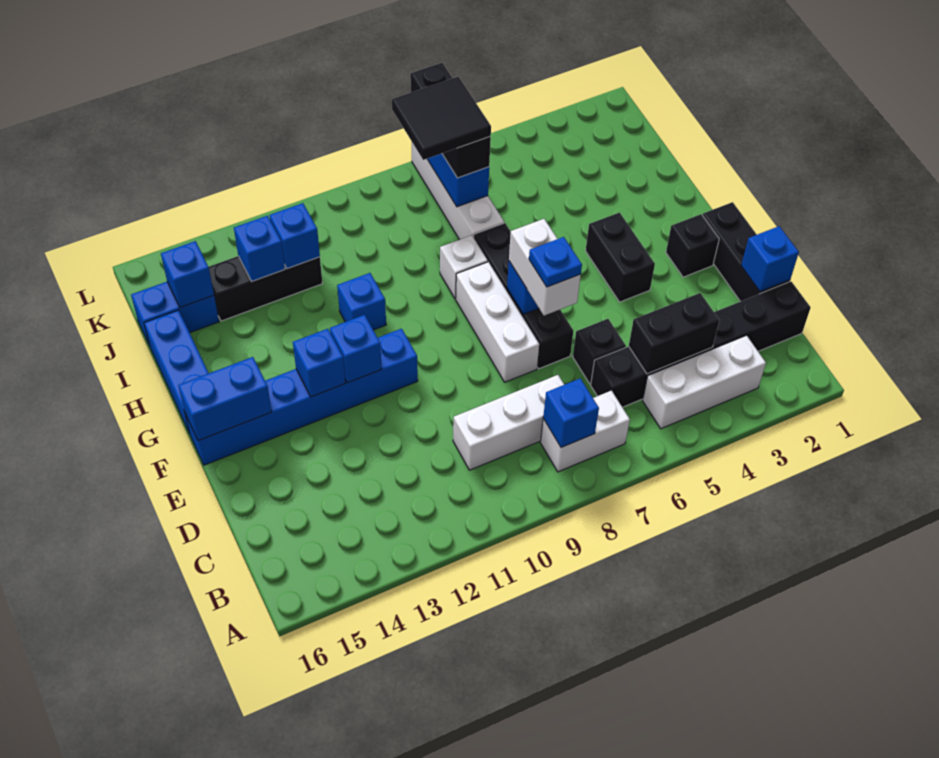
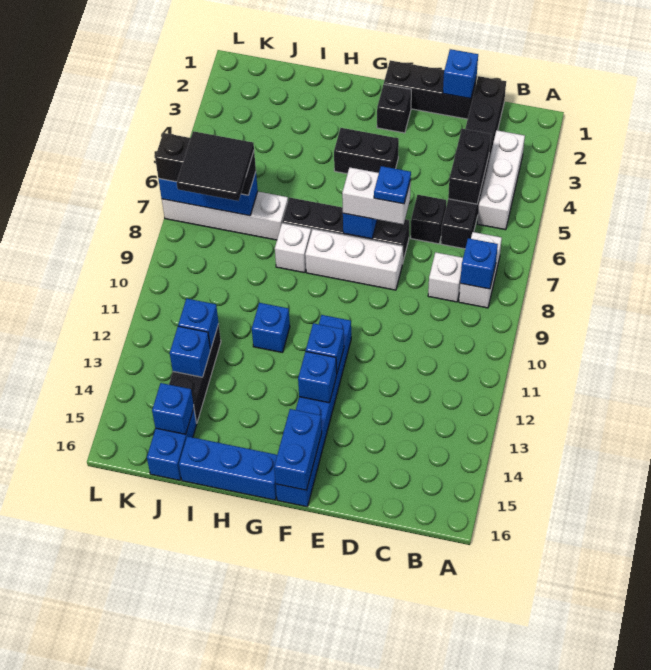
white brick C8:C10 level 1 -> white brick C8 level 1

